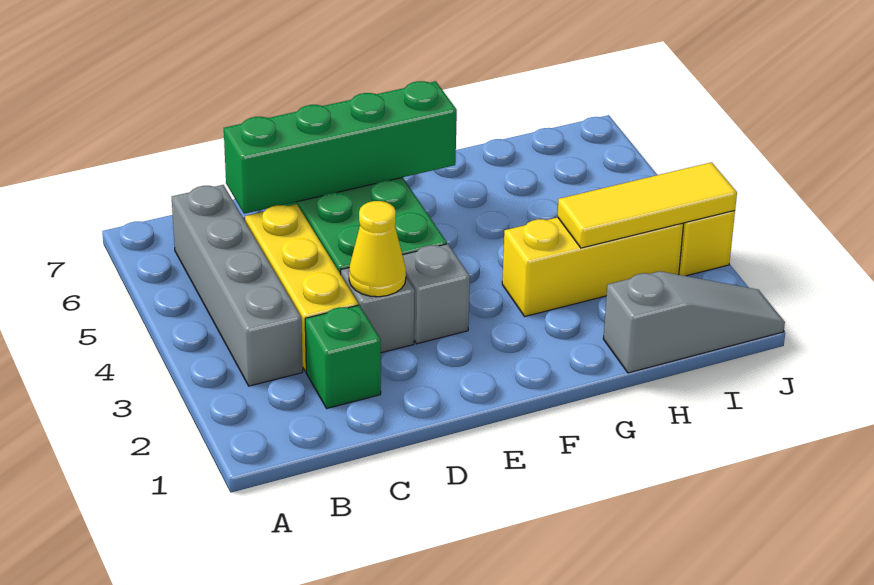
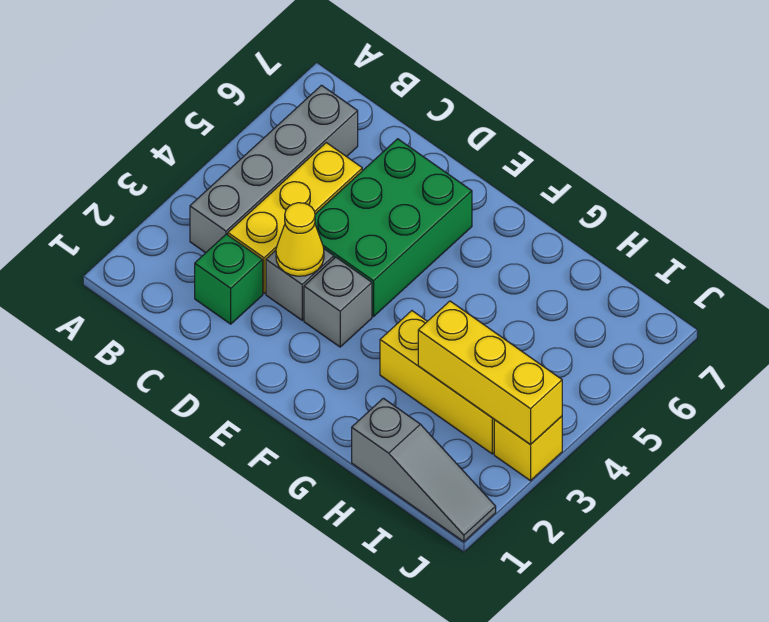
green brick C6:F6 level 2 -> none
yellow tile H3:J3 level 2 -> yellow brick H3:J3 level 2

